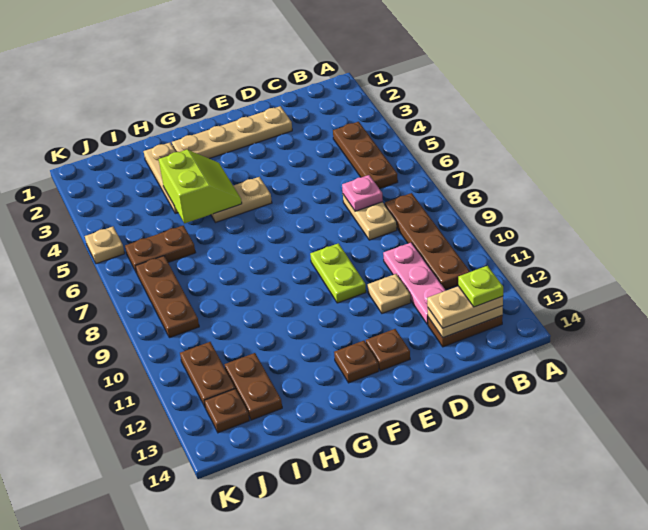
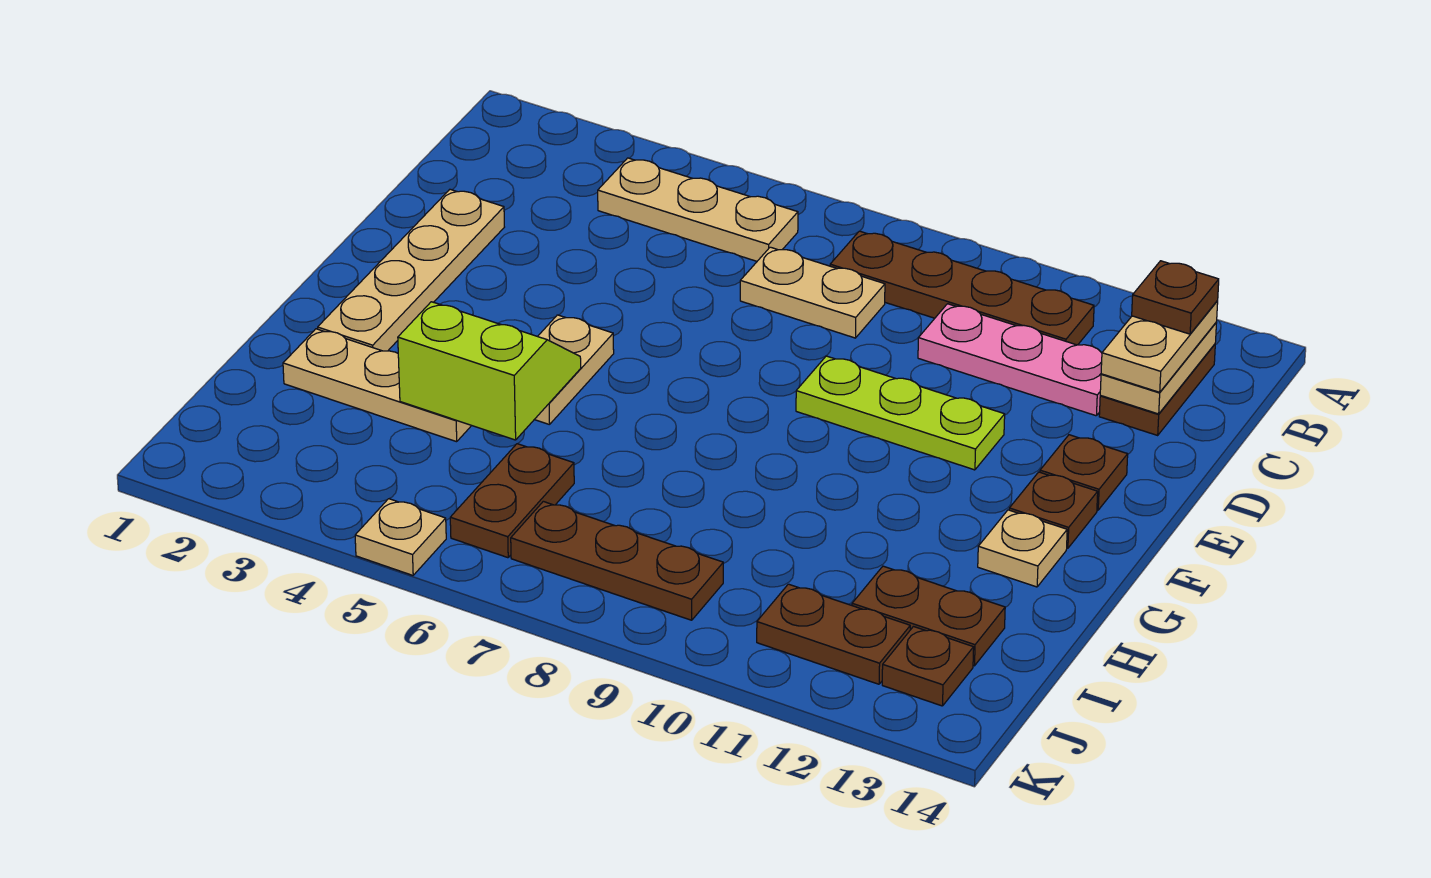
brown plate B4:B6 level 1 -> tan plate B4:B6 level 1
lime plate B13 level 4 -> brown plate B13 level 4
pink plate C7 level 2 -> none
tan plate D11 level 1 -> tan plate G13 level 1
lime plate E9:E10 level 1 -> lime plate E9:E11 level 1

